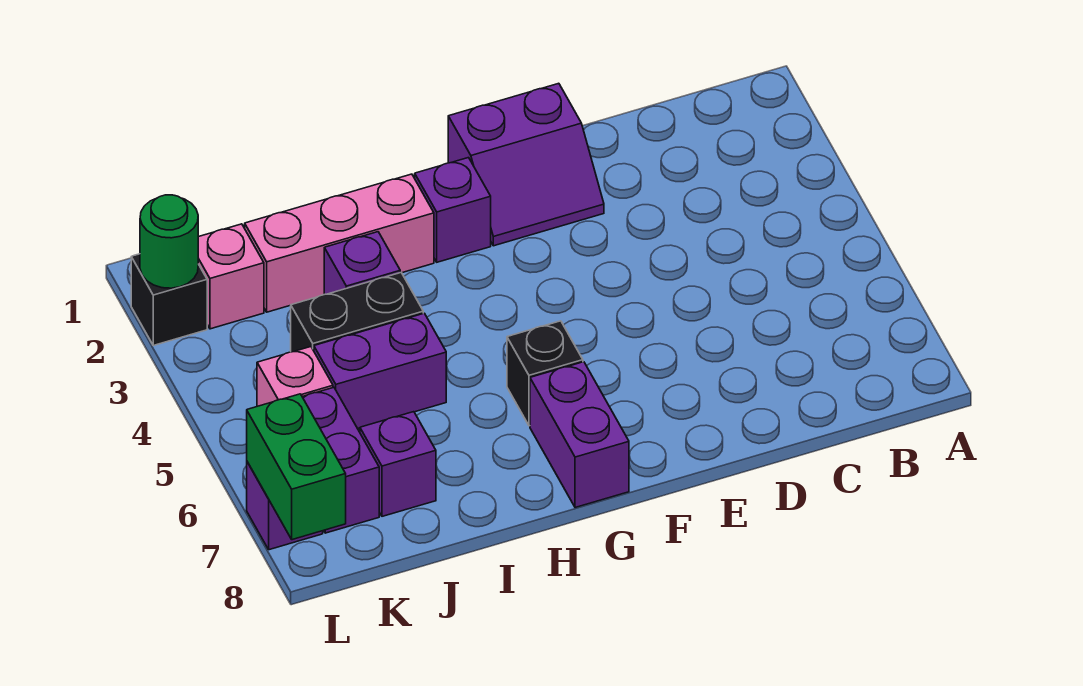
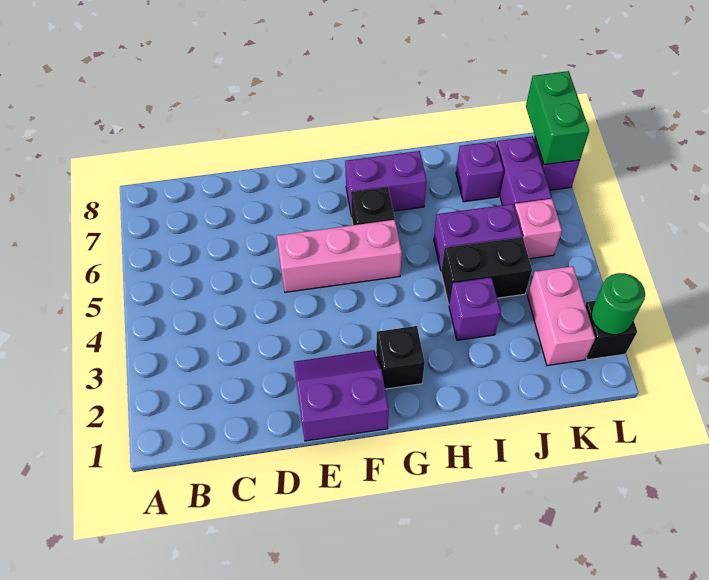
purple brick G2 level 1 -> black brick G2 level 1
purple brick G7:G8 level 1 -> purple brick G7:H7 level 1
pink brick H2:J2 level 1 -> pink brick E5:G5 level 1
pink brick K2 level 1 -> pink brick K2:K3 level 1

